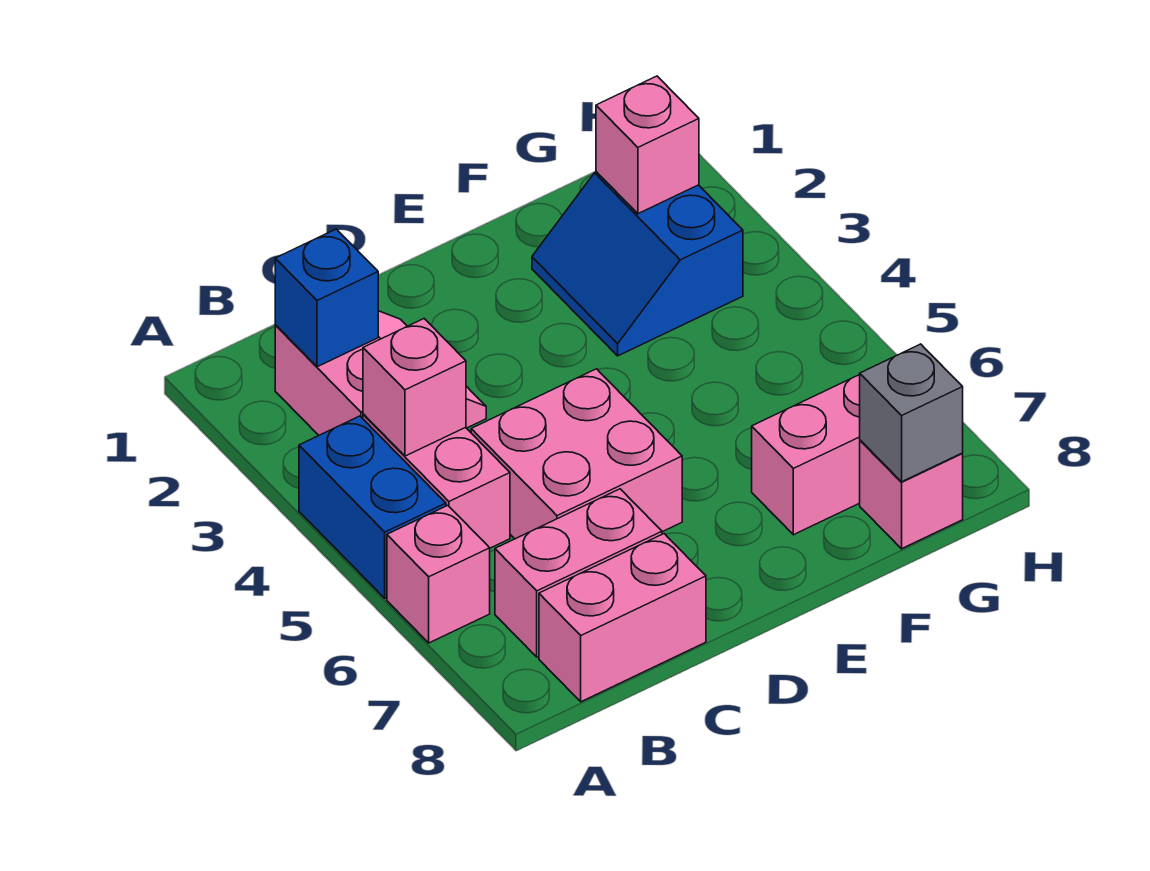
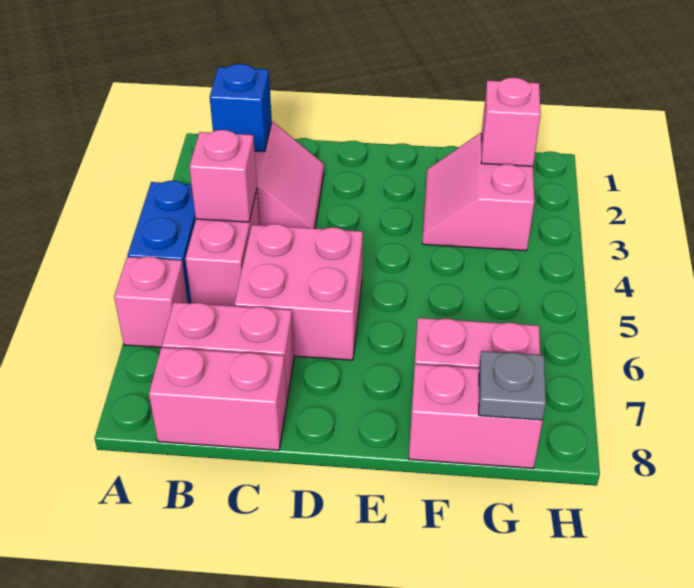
blue slope F2:G3 level 1 top G -> pink slope F2:G3 level 1 top G
pink brick G8 level 1 -> pink brick F8:G8 level 1
grey brick G8 level 2 -> grey plate G8 level 2

